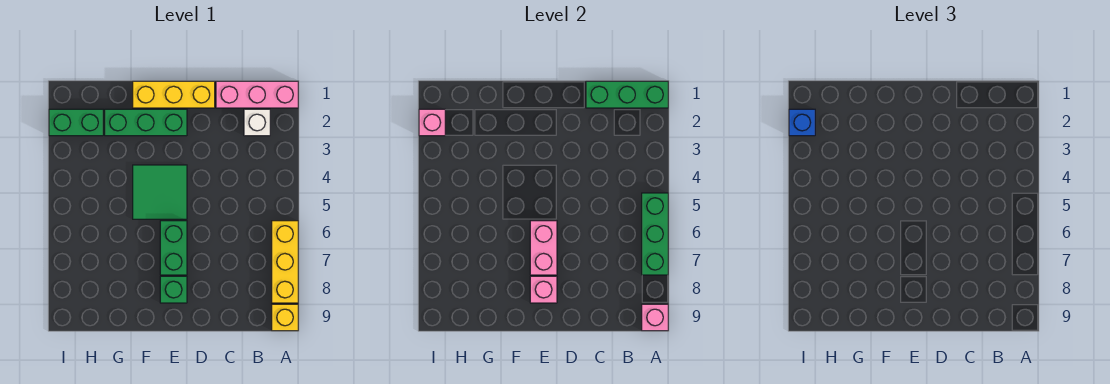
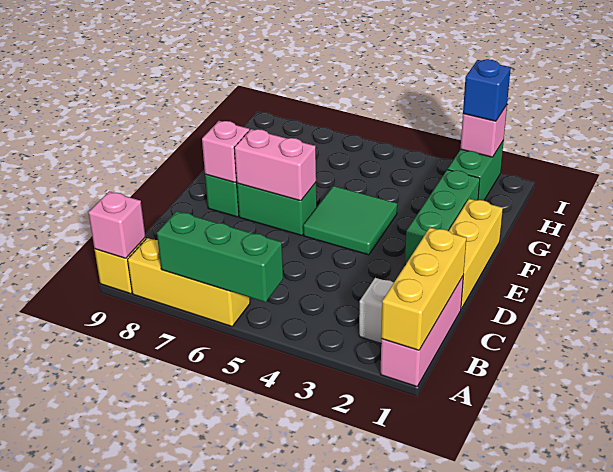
green brick A1:C1 level 2 -> yellow brick A1:C1 level 2

